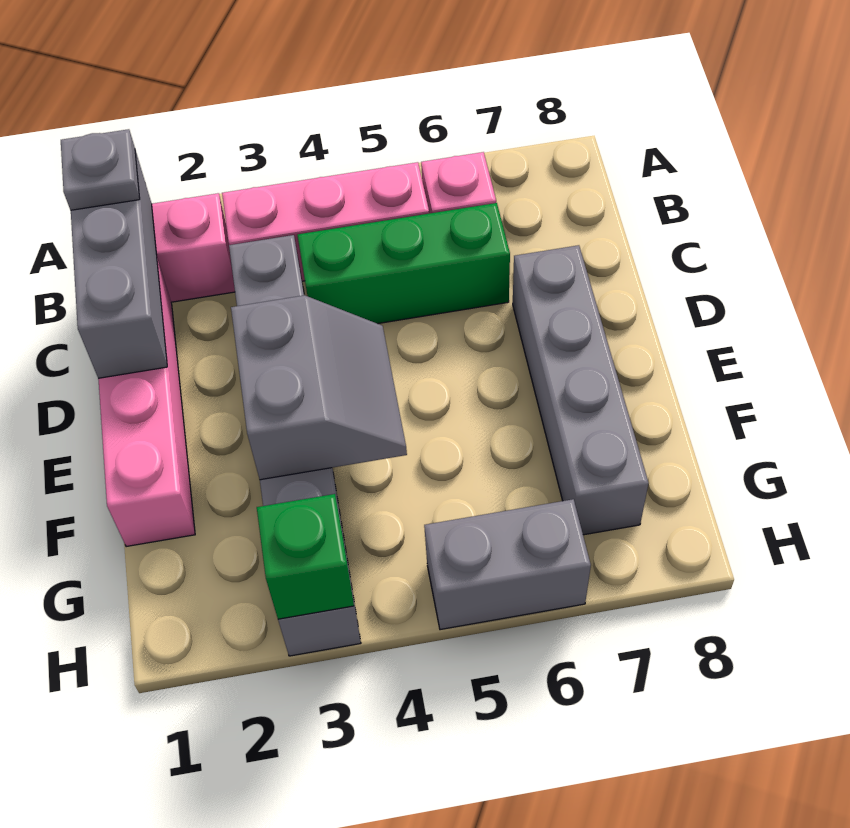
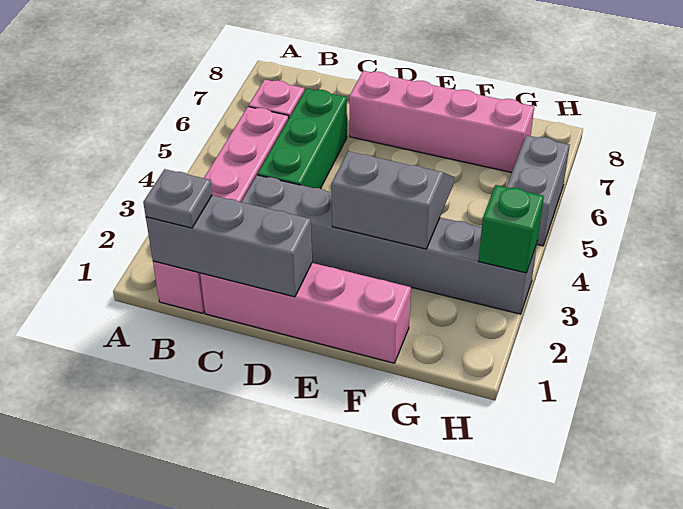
grey brick D7:G7 level 1 -> pink brick D7:G7 level 1

